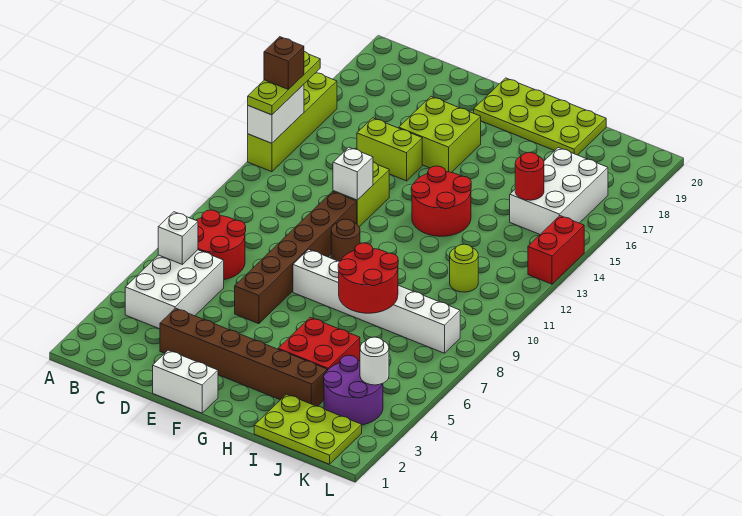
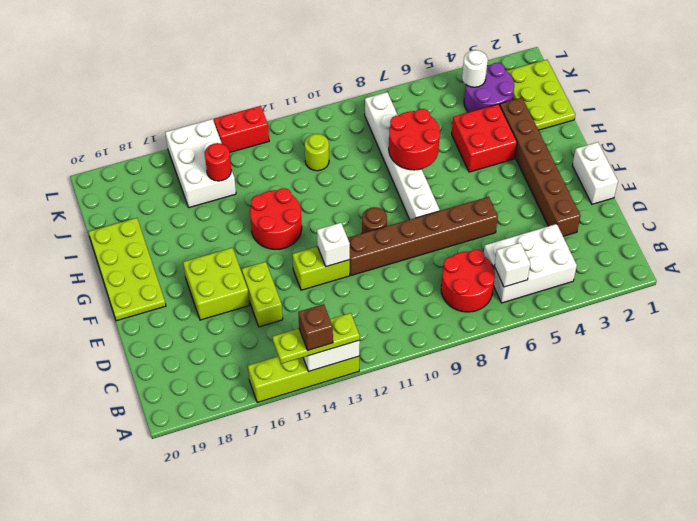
white brick J15:K17 level 1 -> white brick J15:L16 level 1

